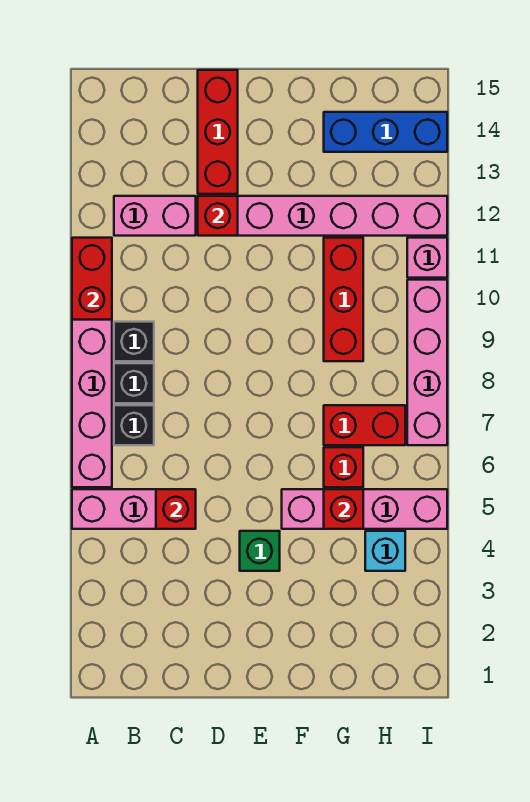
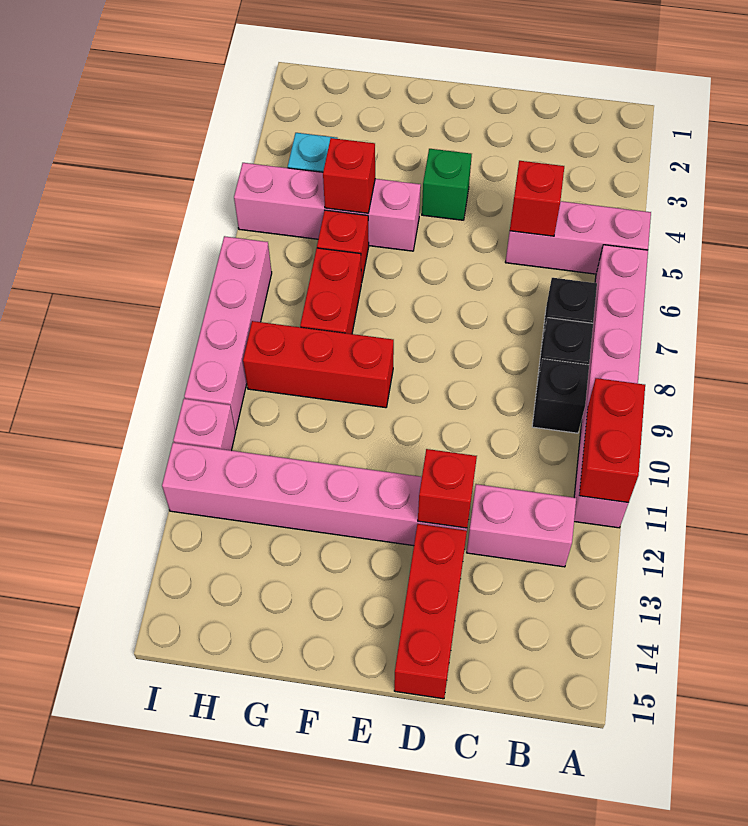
red brick G7:H7 level 1 -> red brick G7:G8 level 1
red brick G9:G11 level 1 -> red brick F9:H9 level 1
blue brick G14:I14 level 1 -> none

